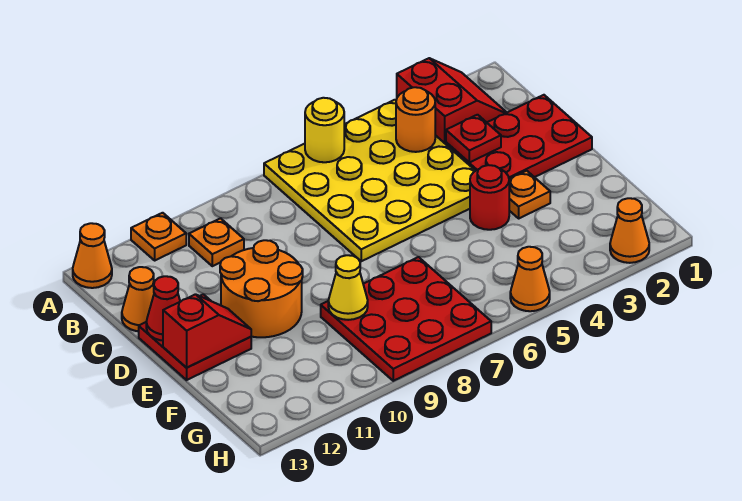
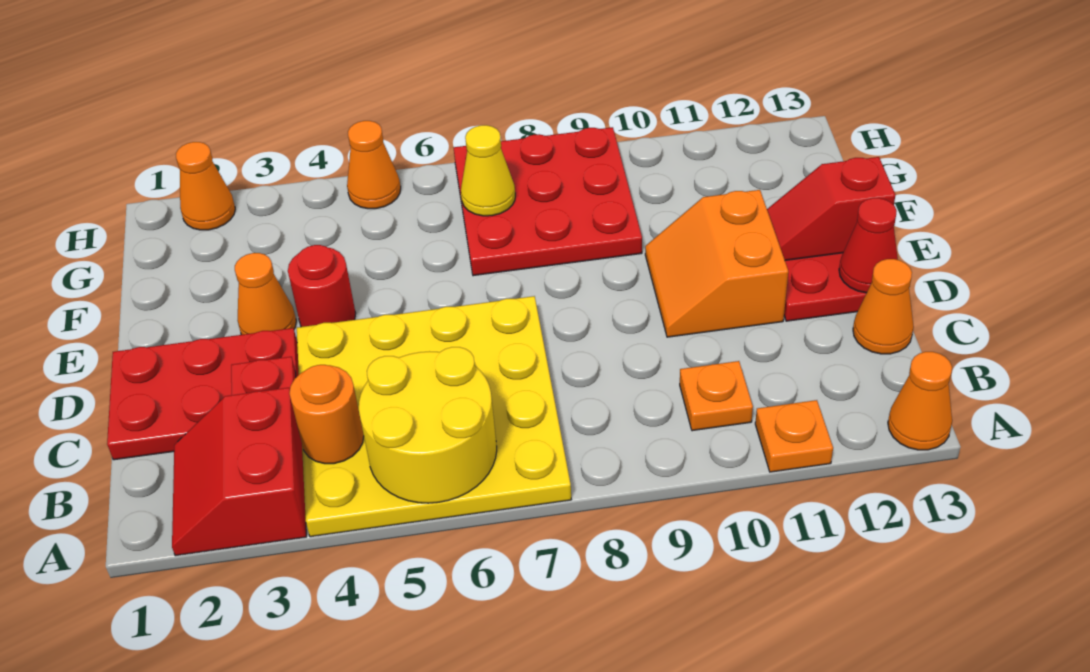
yellow round brick A6 level 2 -> yellow round brick A5:B6 level 2
orange round brick D10:E11 level 1 -> orange slope D10:E11 level 1 top 11
orange plate E3 level 1 -> orange cone E3 level 1
yellow cone F9 level 2 -> yellow cone G7 level 2

